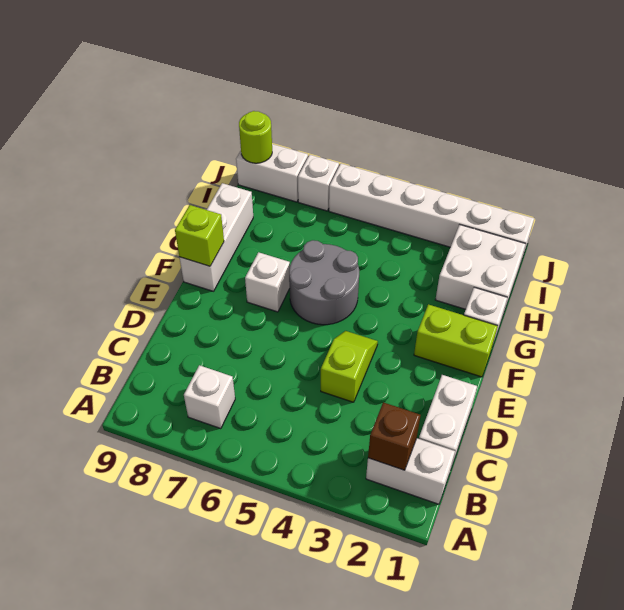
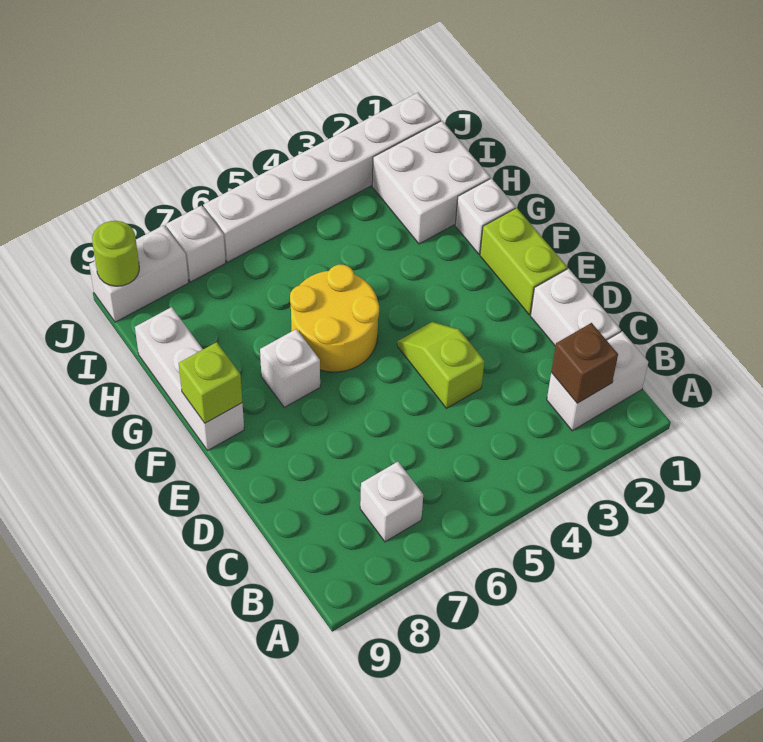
lime brick F1:F2 level 1 -> lime brick E1:F1 level 1
grey round brick F5:G6 level 1 -> yellow round brick F5:G6 level 1

